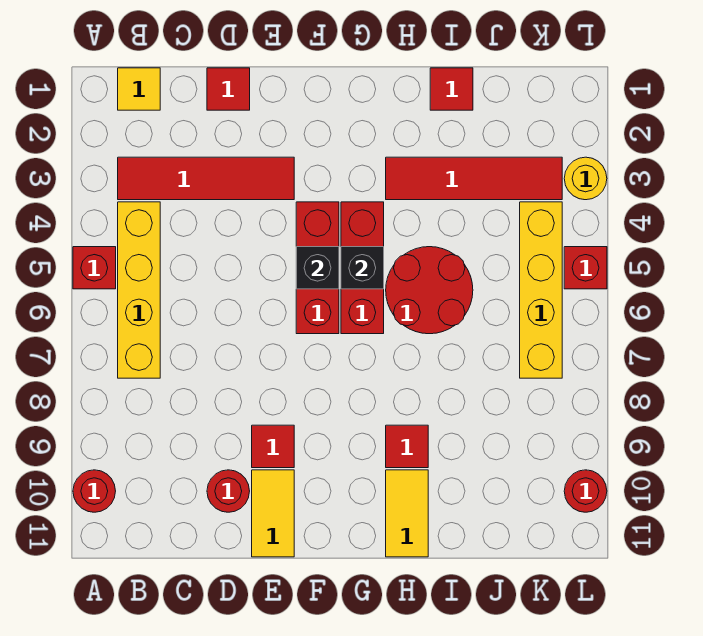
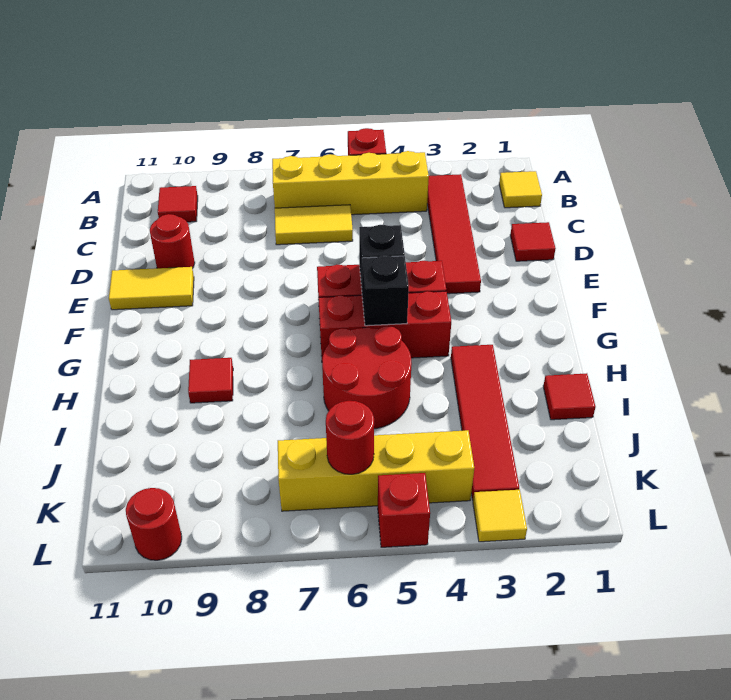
red round brick A10 level 1 -> red round brick K6 level 2
red tile E9 level 1 -> red tile B10 level 1
yellow tile H10:H11 level 1 -> yellow tile C6:C7 level 1
yellow round brick L3 level 1 -> yellow tile L3 level 1

